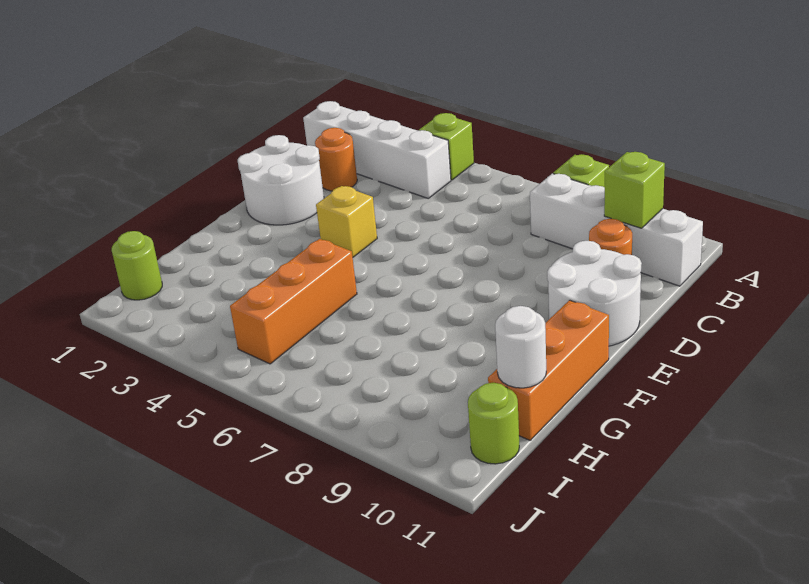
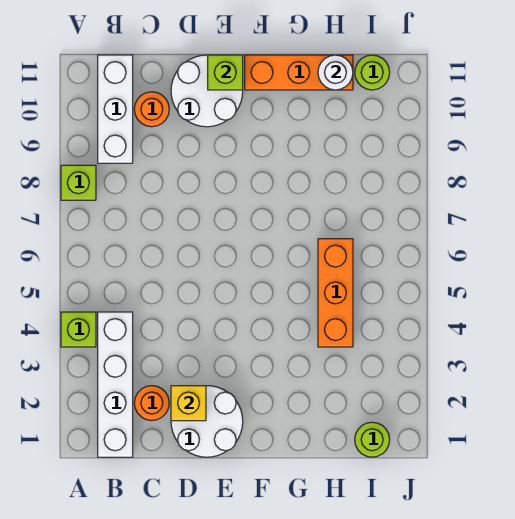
white brick B8:B11 level 1 -> white brick B9:B11 level 1
lime brick B10 level 2 -> lime brick E11 level 2
yellow brick E4 level 1 -> yellow brick D2 level 2
orange brick G5:I5 level 1 -> orange brick H4:H6 level 1

